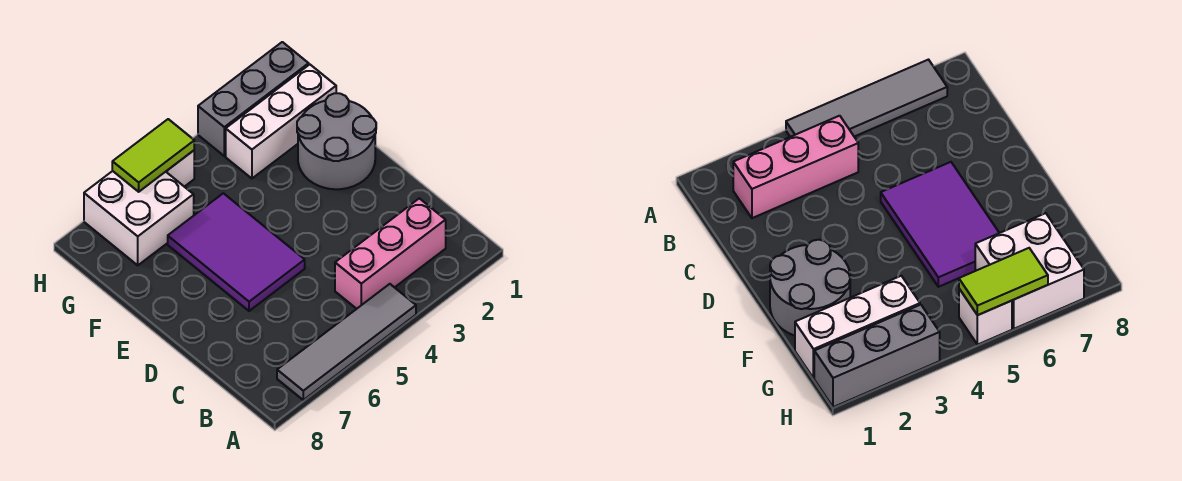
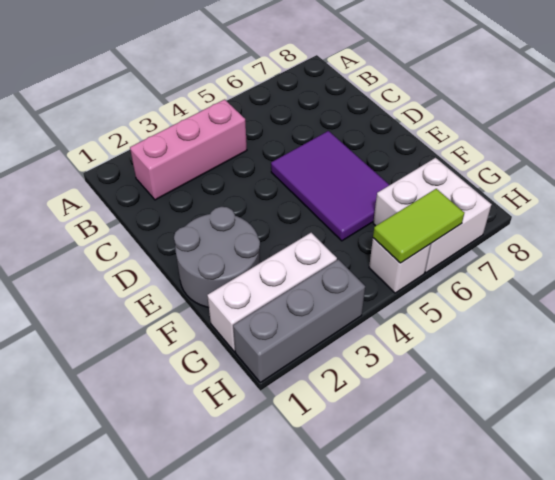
grey tile A4:A7 level 1 -> none

